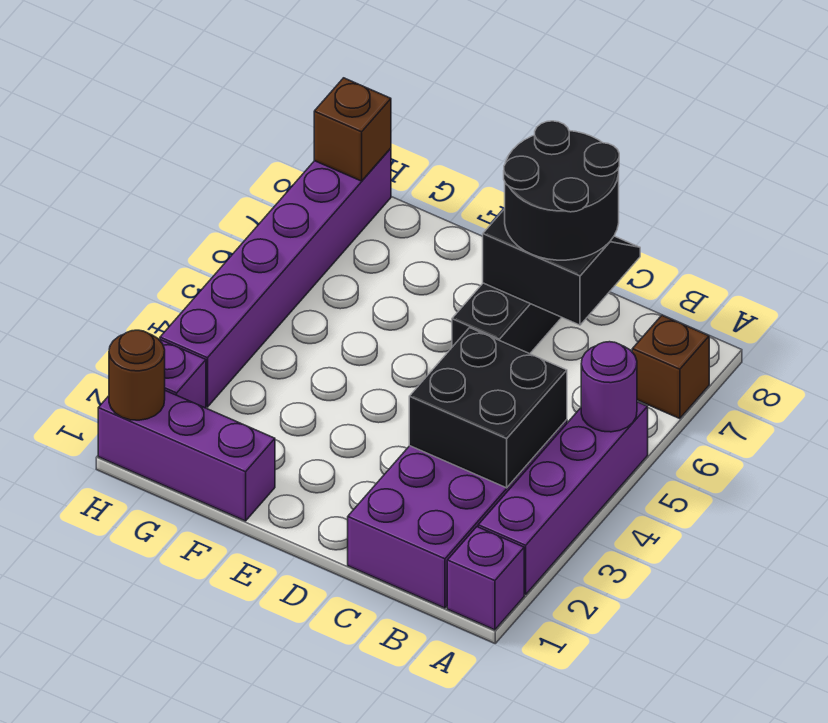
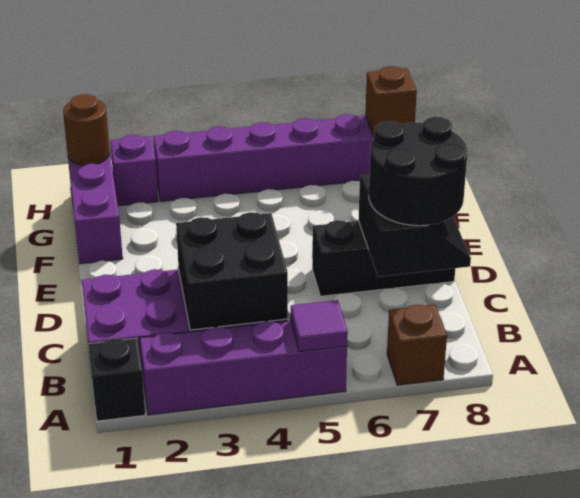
purple brick A1 level 1 -> black brick A1 level 1
purple round brick A5 level 2 -> purple tile A5 level 2

